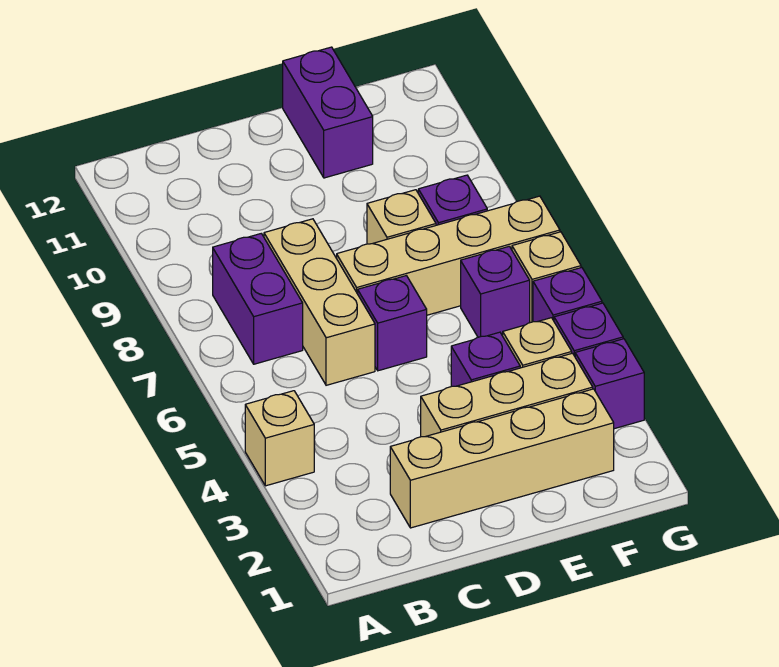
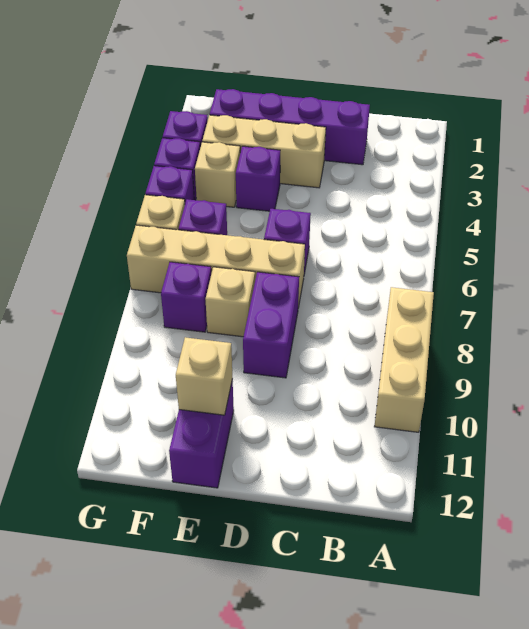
tan brick A4 level 1 -> tan brick E11 level 2
purple brick B7:B8 level 1 -> purple brick D8:D9 level 1
tan brick C2:F2 level 1 -> purple brick C2:F2 level 1
tan brick C6:C8 level 1 -> tan brick A8:A10 level 1

